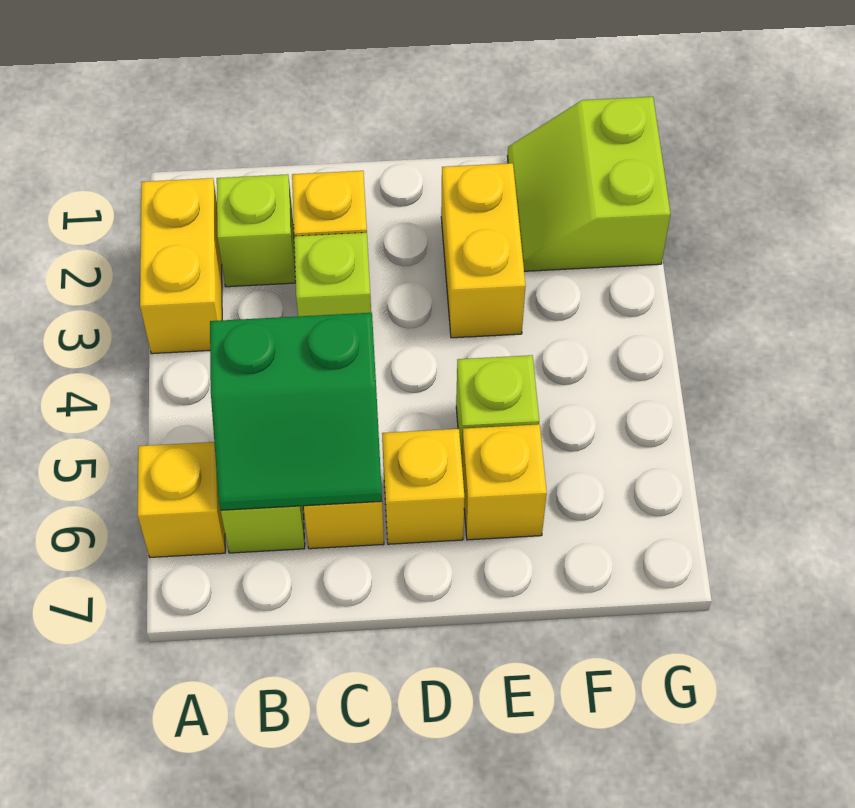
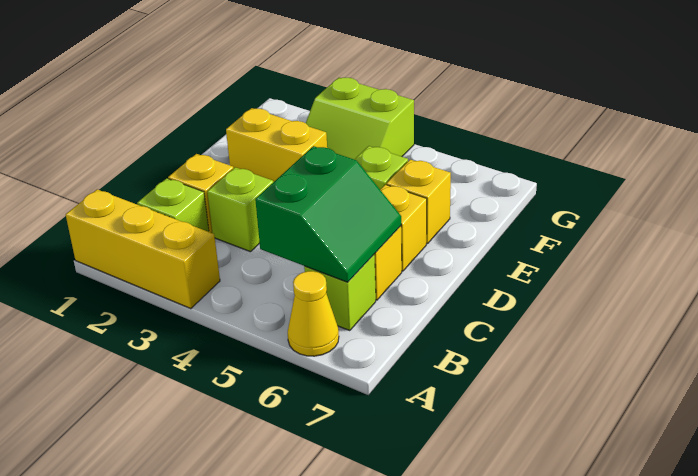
yellow brick A2:A3 level 1 -> yellow brick A1:A3 level 1
yellow brick A6 level 1 -> yellow cone A6 level 1
lime slope F1:G2 level 1 top G -> lime slope F3:G4 level 1 top G

